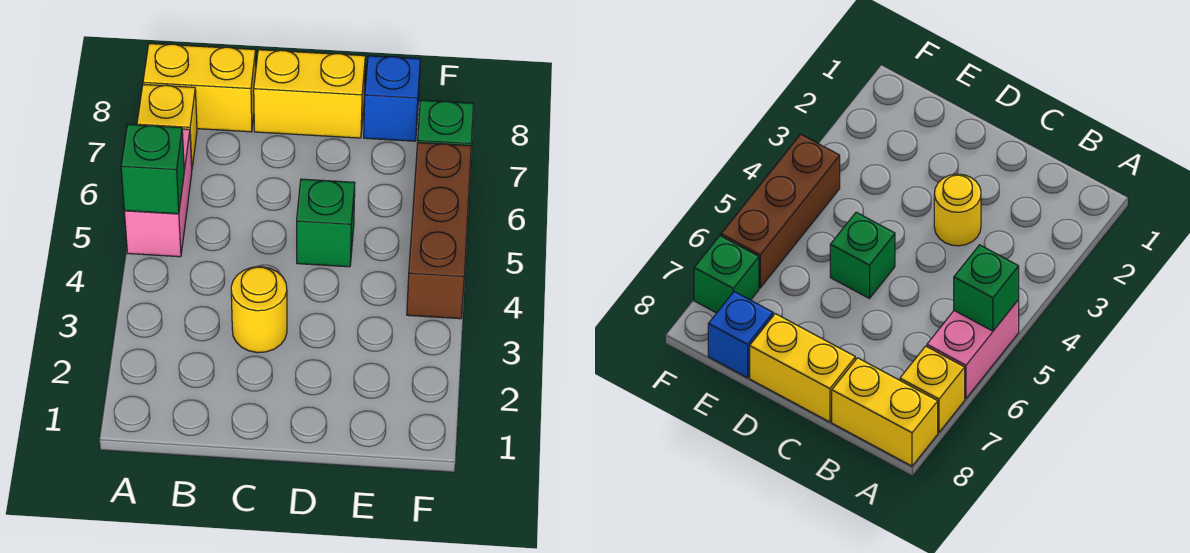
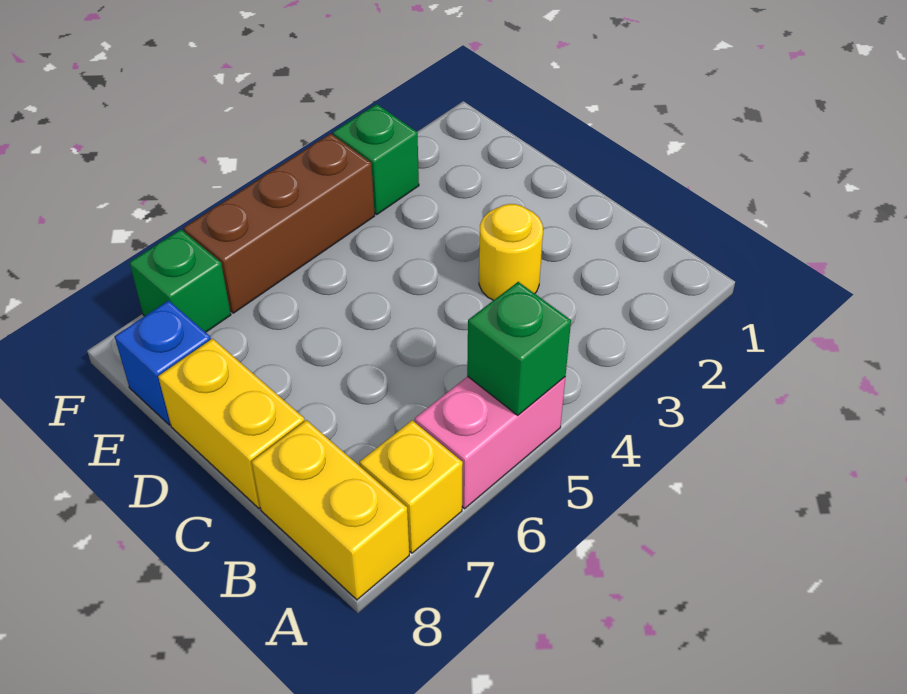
green brick D5 level 1 -> green brick F3 level 1

